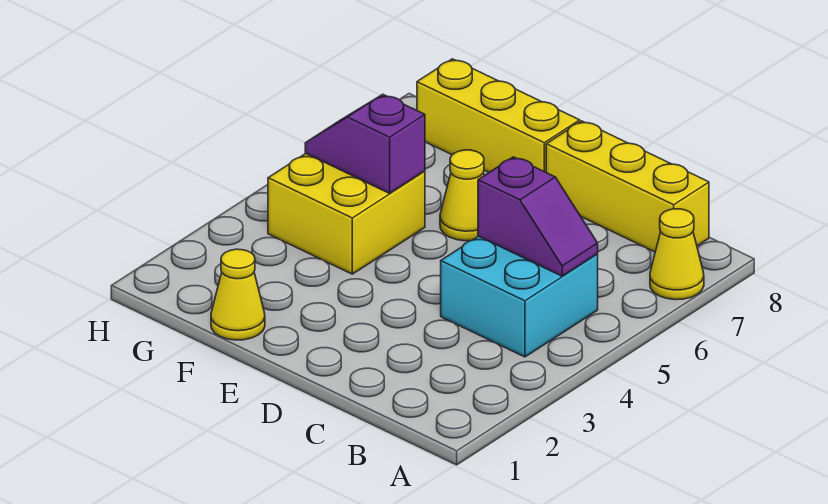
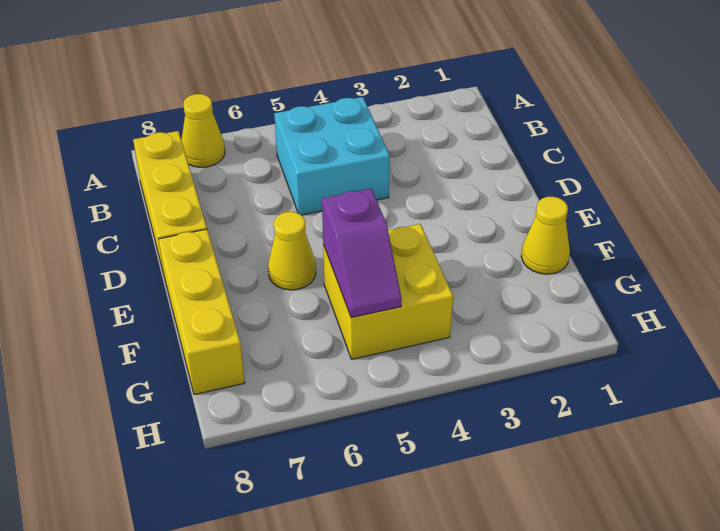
purple slope B5:C5 level 2 top C -> none

